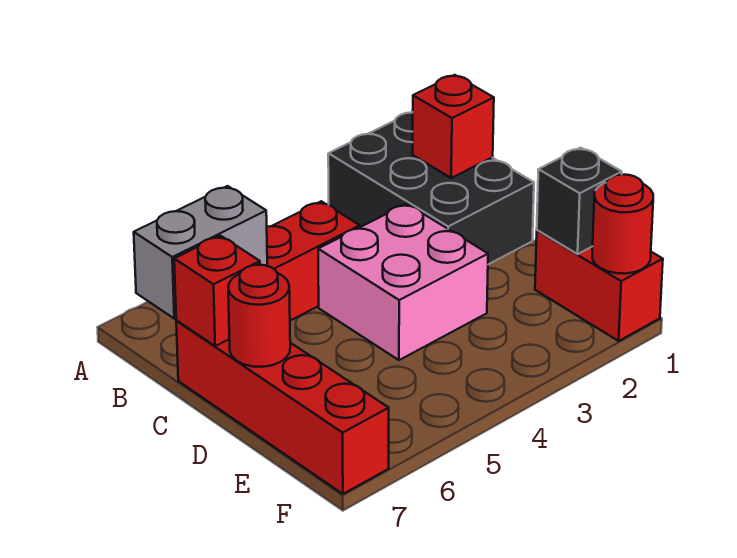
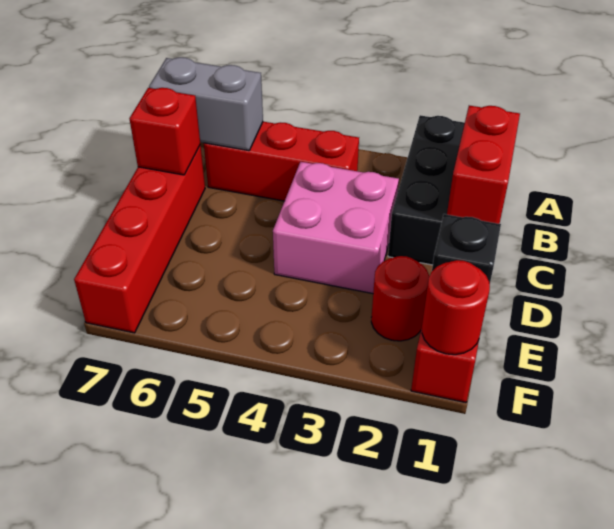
red brick B1 level 2 -> red brick B1:C1 level 2
red round brick D7 level 2 -> red round brick E2 level 1

